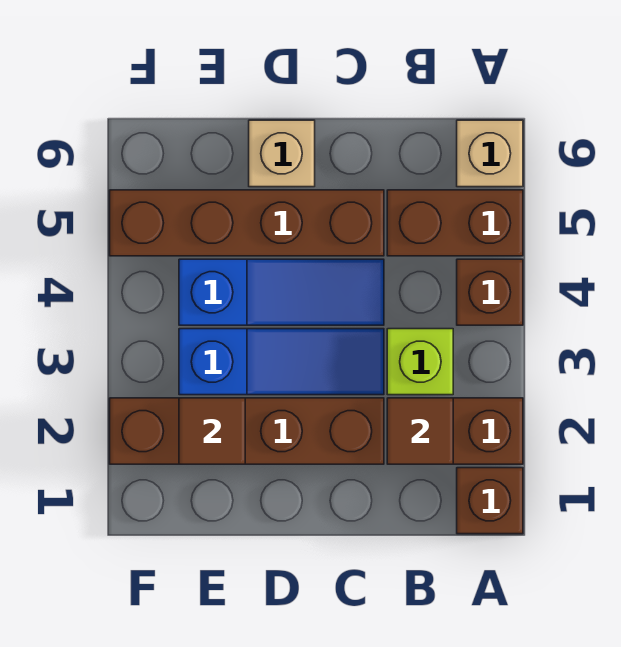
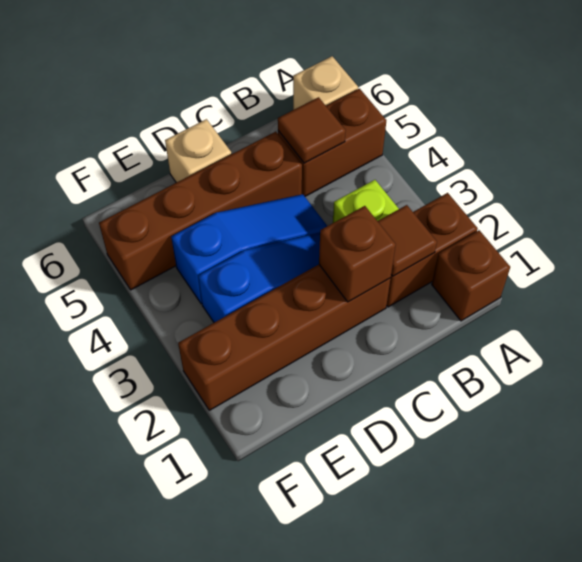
brown brick A4 level 1 -> brown brick C2 level 2
brown tile E2 level 2 -> brown tile B5 level 2

